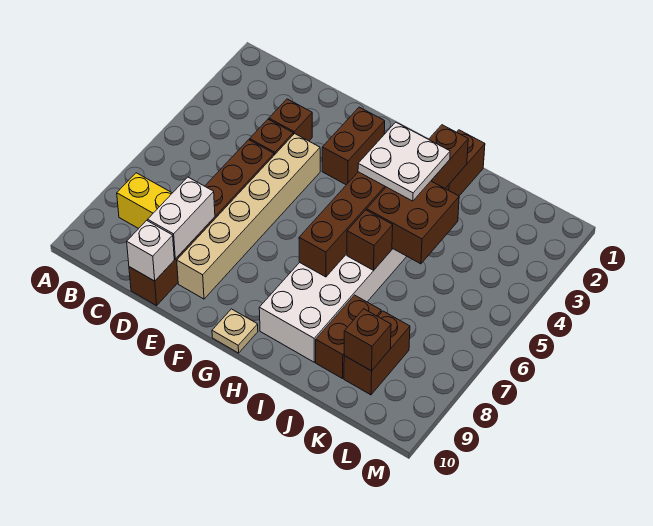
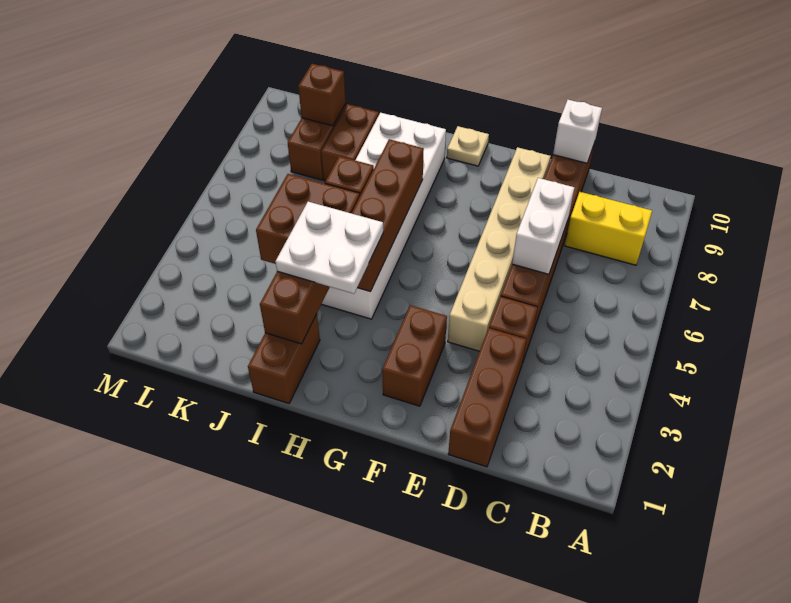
brown brick D3 level 1 -> brown brick D1:D3 level 1
white brick D8:D9 level 2 -> white brick D6:D7 level 2

